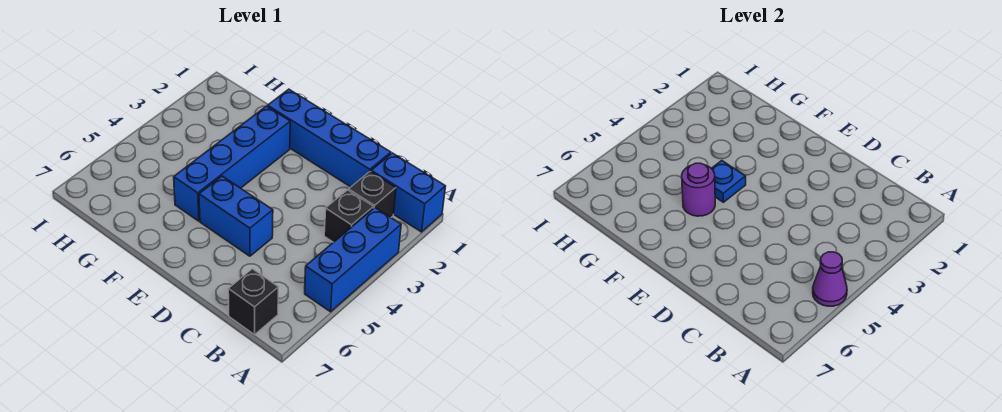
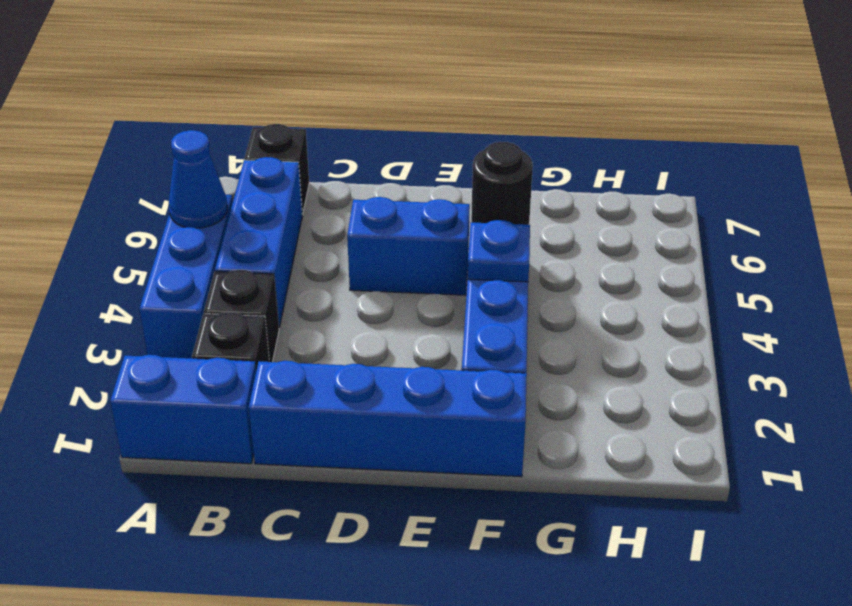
purple cone A5 level 2 -> blue cone A5 level 2
none -> blue brick B4:B6 level 1
purple round brick F5 level 2 -> black round brick F5 level 2

